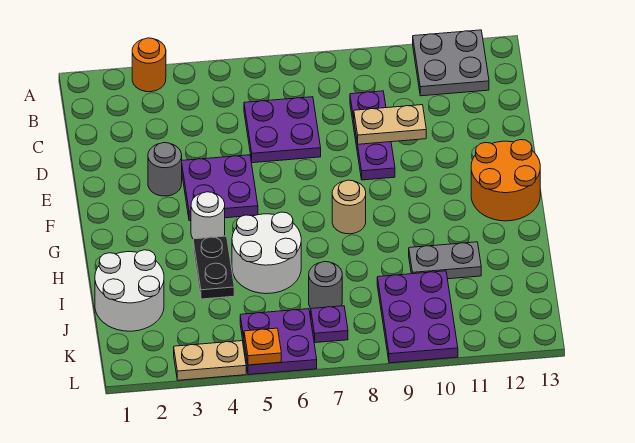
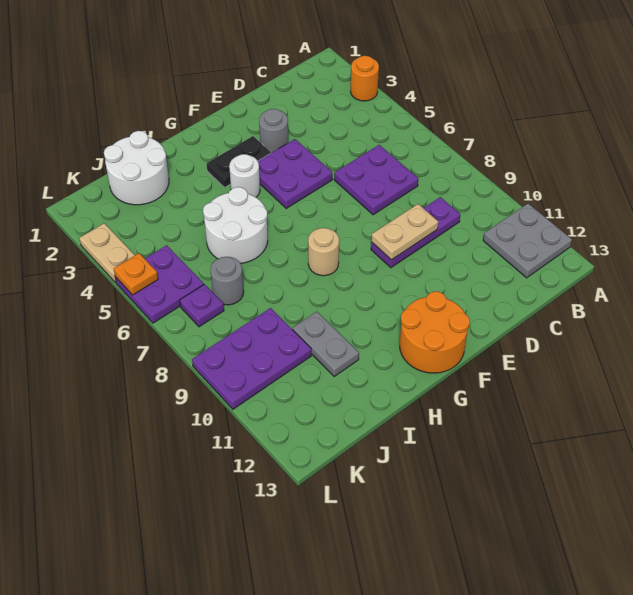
tan plate D9:D10 level 2 -> tan plate D9:E9 level 2
black plate H4:I4 level 1 -> black plate F3:G3 level 1

